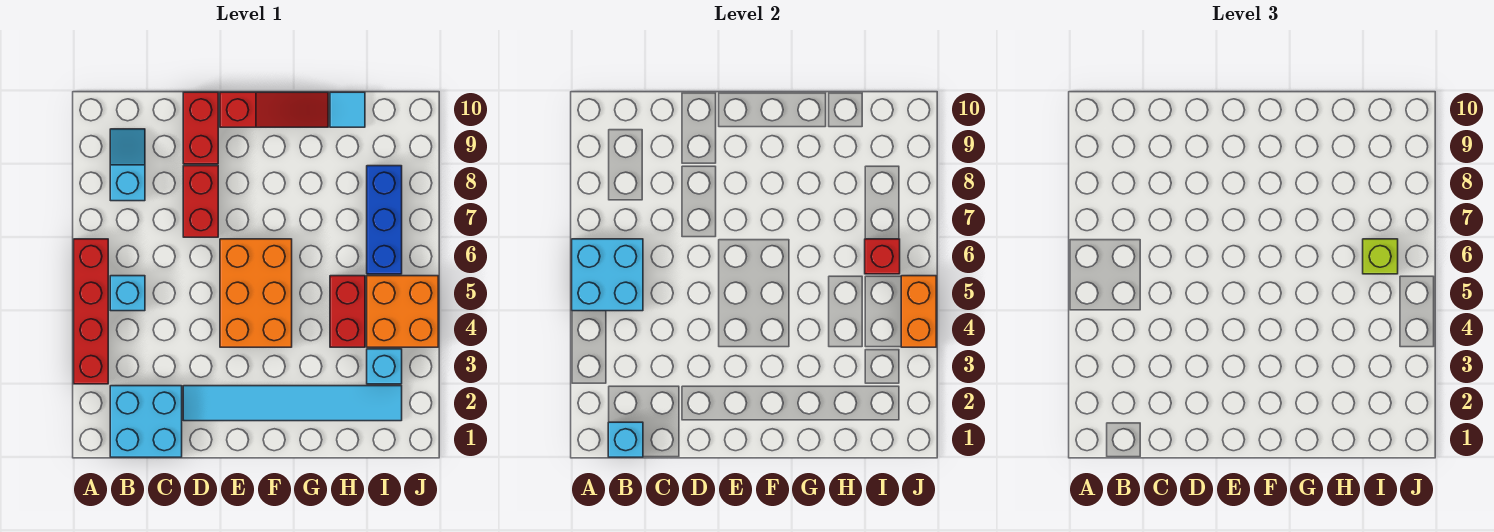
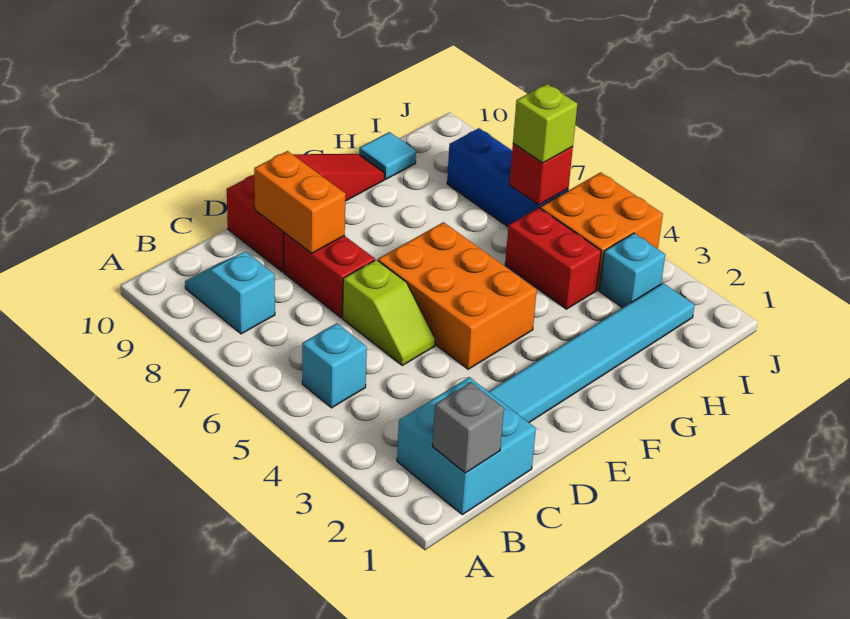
red brick A3:A6 level 1 -> none
cyan brick A5:B6 level 2 -> none
cyan brick B1 level 2 -> grey brick B1 level 2
none -> lime slope D5:D6 level 1 top 6
orange brick J4:J5 level 2 -> orange brick D8:D9 level 2

